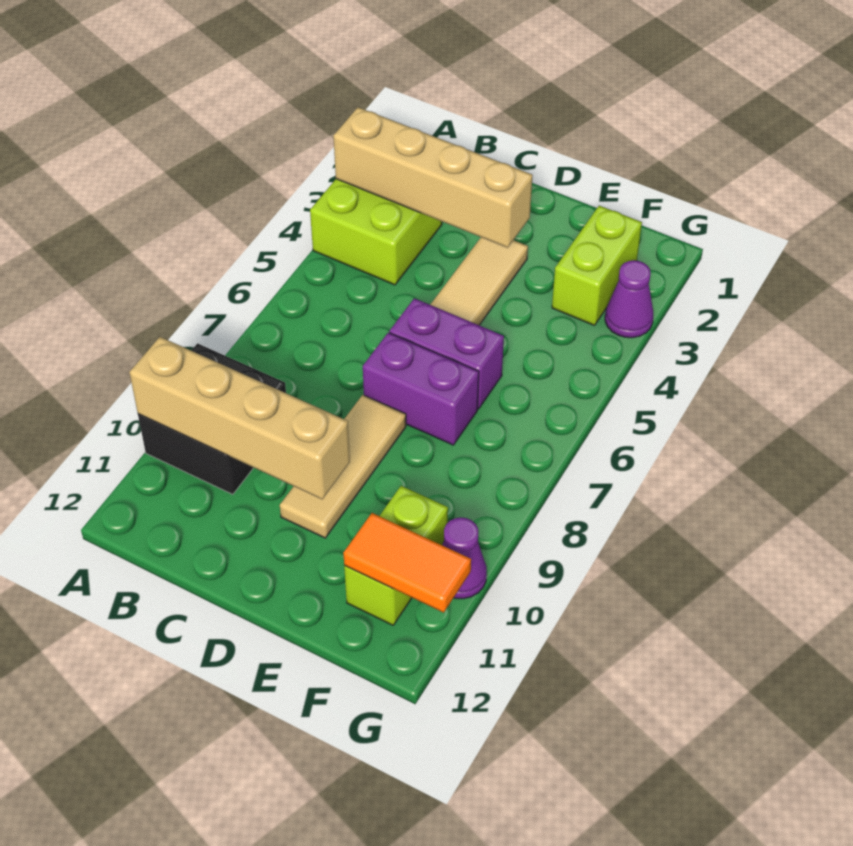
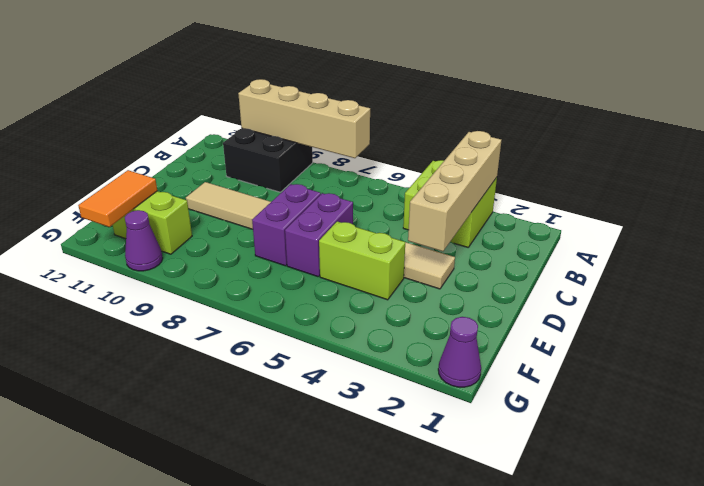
tan brick A10:D10 level 2 -> tan brick A7:A10 level 2
lime brick F2:F3 level 1 -> lime brick E4:E5 level 1
purple cone G3 level 1 -> purple cone G1 level 1

